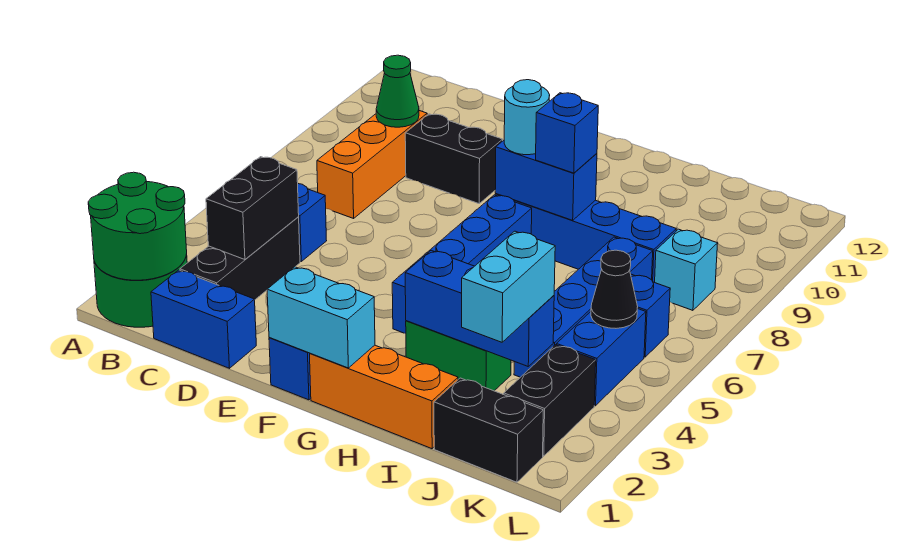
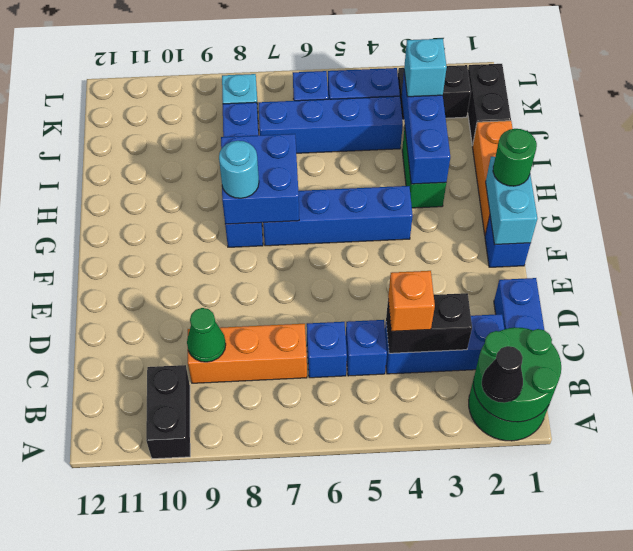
black brick C2:C4 level 1 -> blue brick C2:C4 level 1
none -> orange brick C4 level 3
black brick D9:E9 level 1 -> black brick A10:B10 level 1
none -> green round brick G1 level 3
blue brick G8:H8 level 2 -> blue brick G7:H8 level 2
blue brick H8 level 3 -> blue brick C6 level 1
cyan brick J2:J3 level 3 -> cyan brick J3 level 3
black cone K5 level 2 -> black cone A2 level 3

